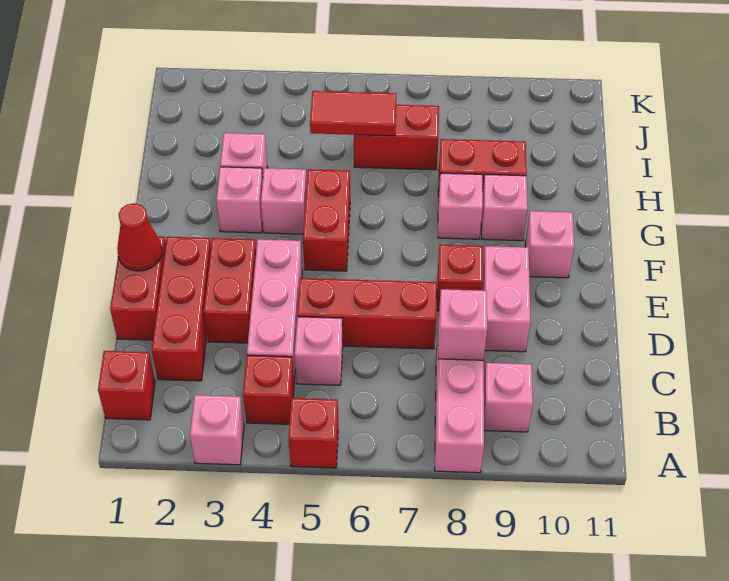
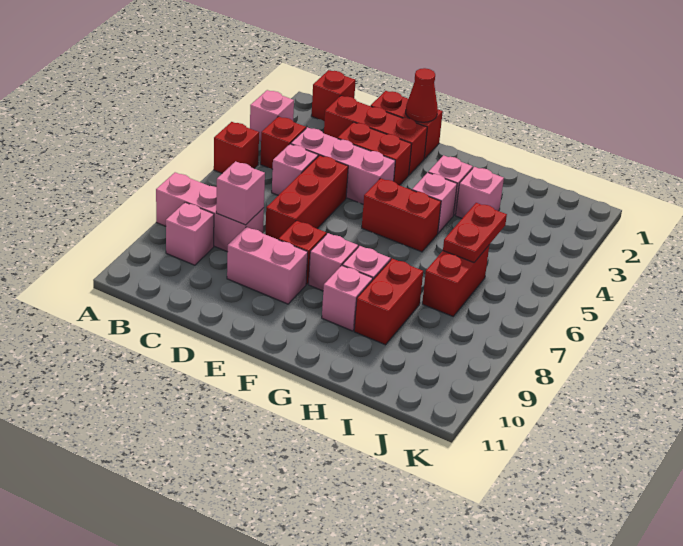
pink brick F10 level 1 -> pink brick F8 level 1
red tile I5:I6 level 2 -> red plate I5:I6 level 2

